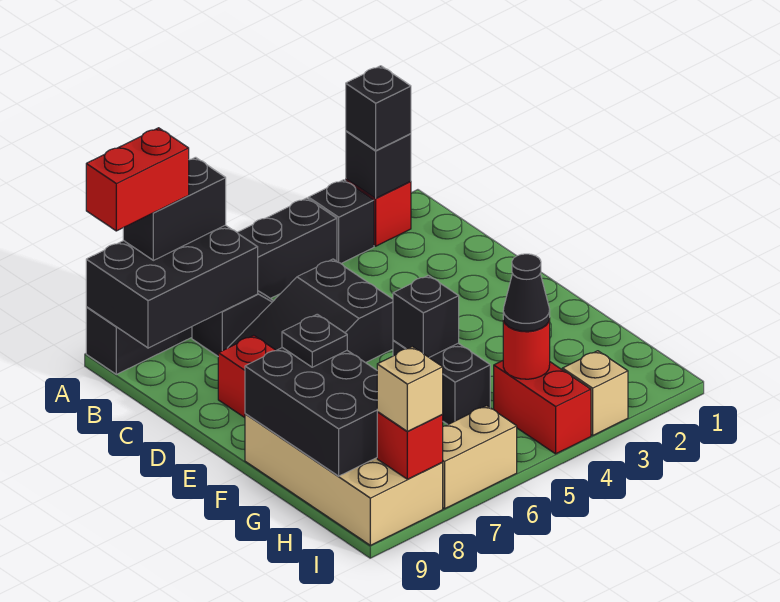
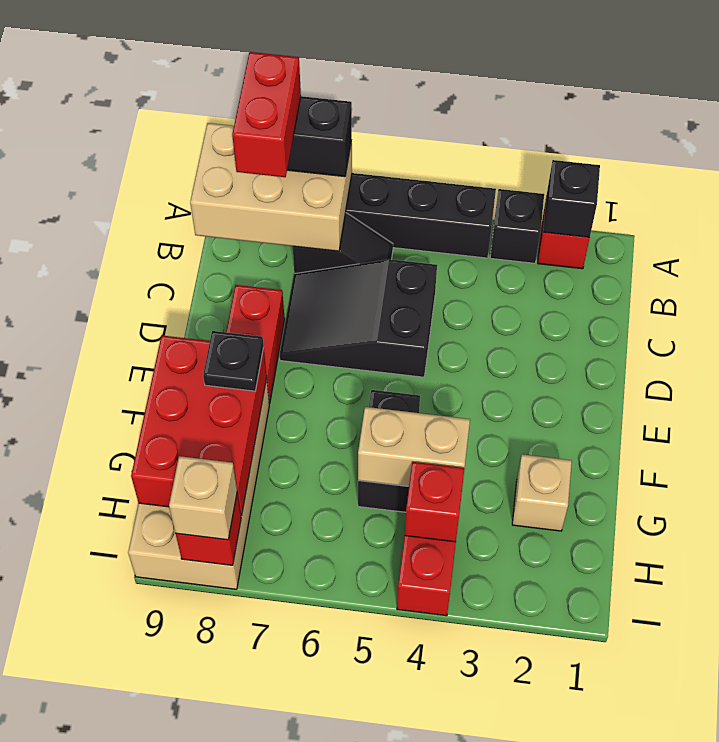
black brick A2 level 3 -> none
black brick A7:B9 level 2 -> tan brick A7:B9 level 2
red brick A8:A9 level 4 -> red brick A8:B8 level 4
black brick F5 level 2 -> none
black brick F8:H9 level 2 -> red brick F8:H9 level 2
red round brick H4 level 2 -> red brick H4 level 2
black cone H4 level 3 -> none
tan brick I3 level 1 -> tan brick G2 level 1
tan brick I6:I7 level 1 -> tan brick G4:G5 level 2

